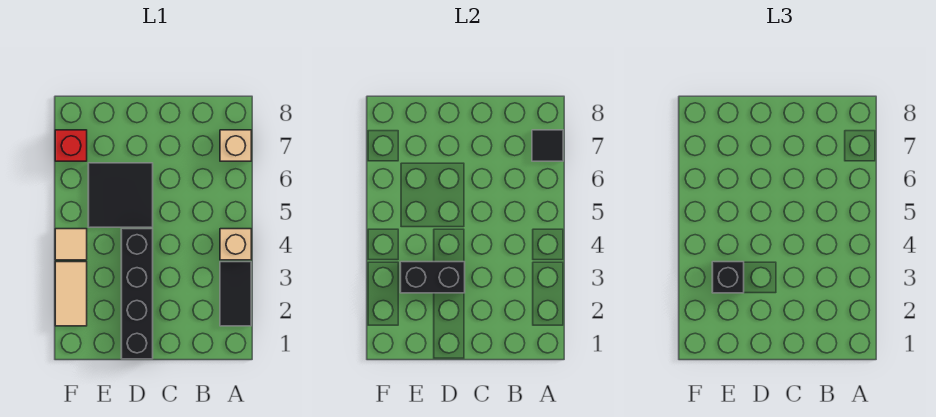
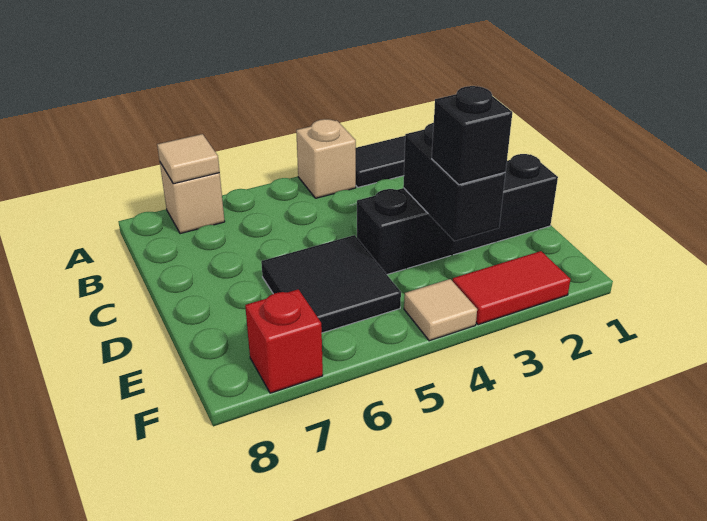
black tile A7 level 2 -> tan tile A7 level 2
tan tile F2:F3 level 1 -> red tile F2:F3 level 1

